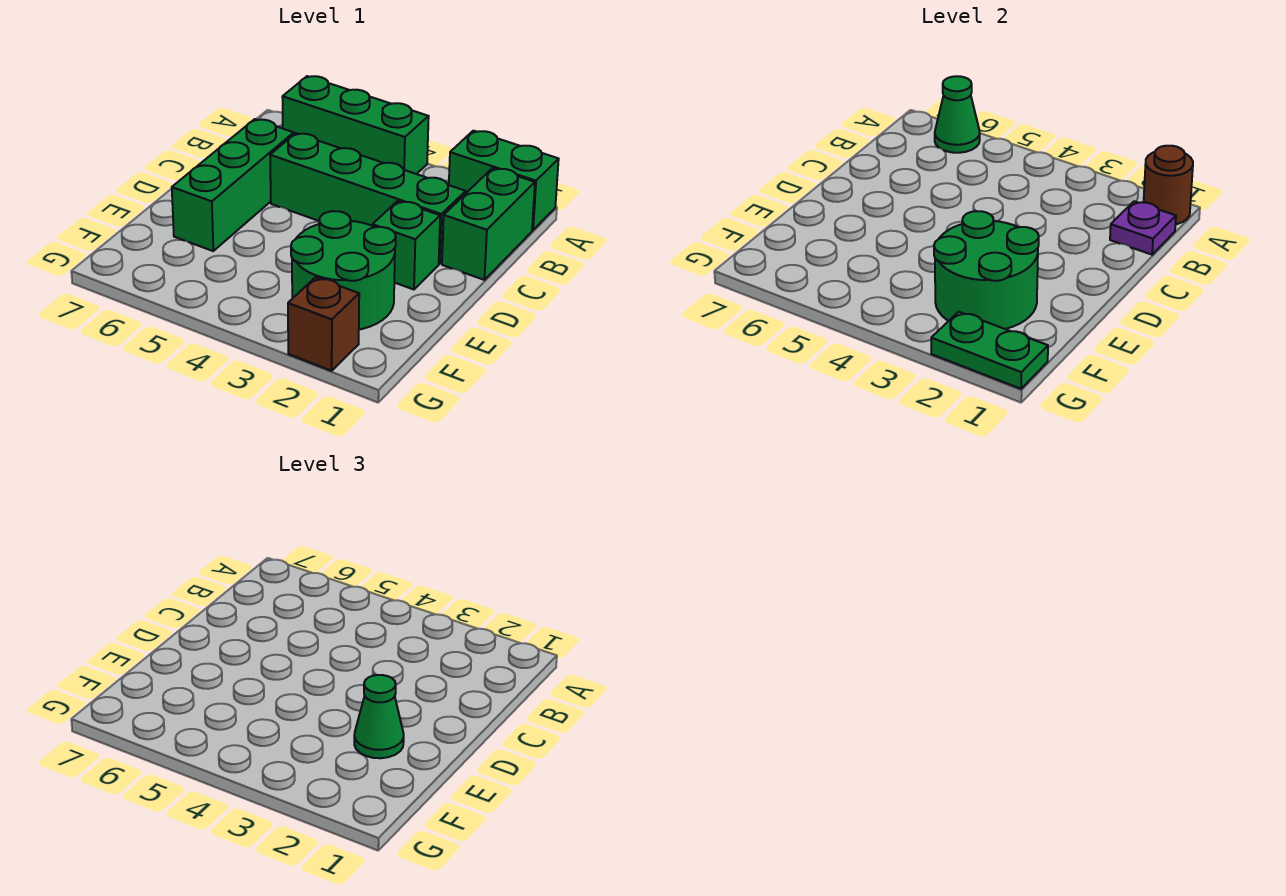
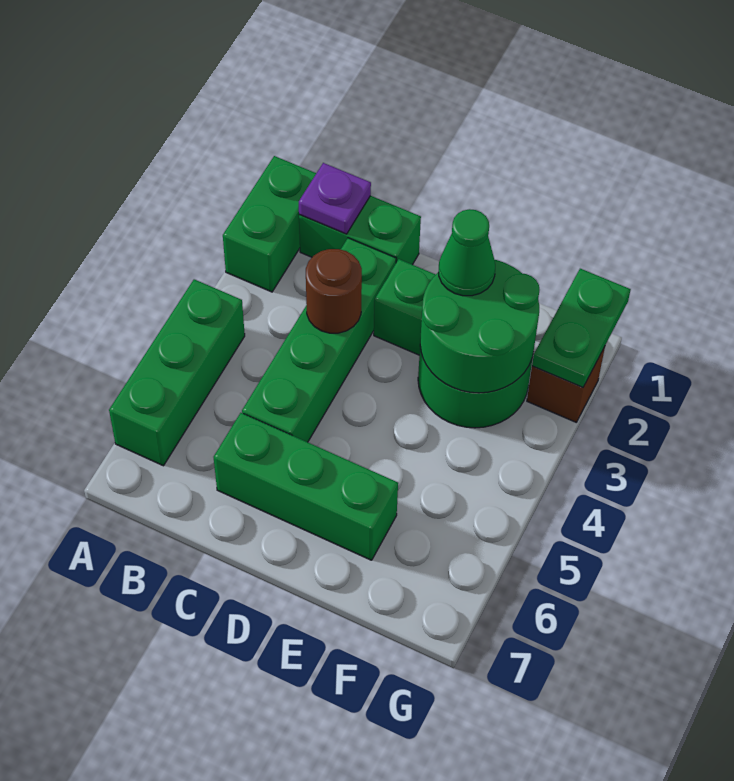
brown round brick A1 level 2 -> brown round brick C3 level 2
green cone A6 level 2 -> none

